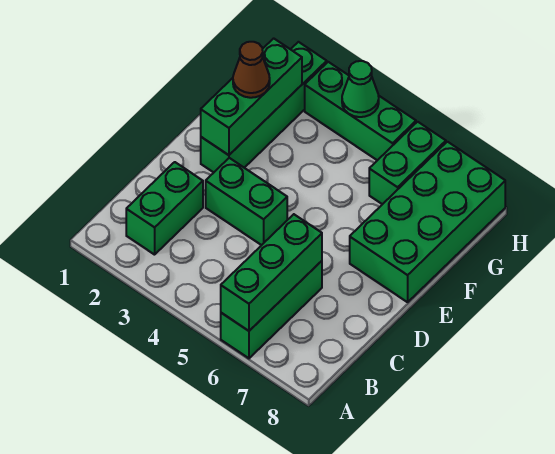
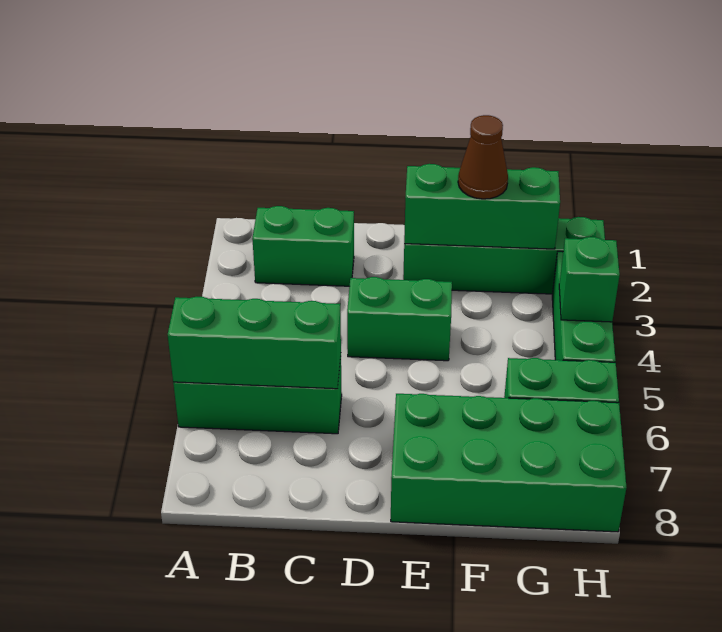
green brick D3:D4 level 1 -> green brick D4:E4 level 1
green cone H4 level 2 -> green brick H4 level 2

